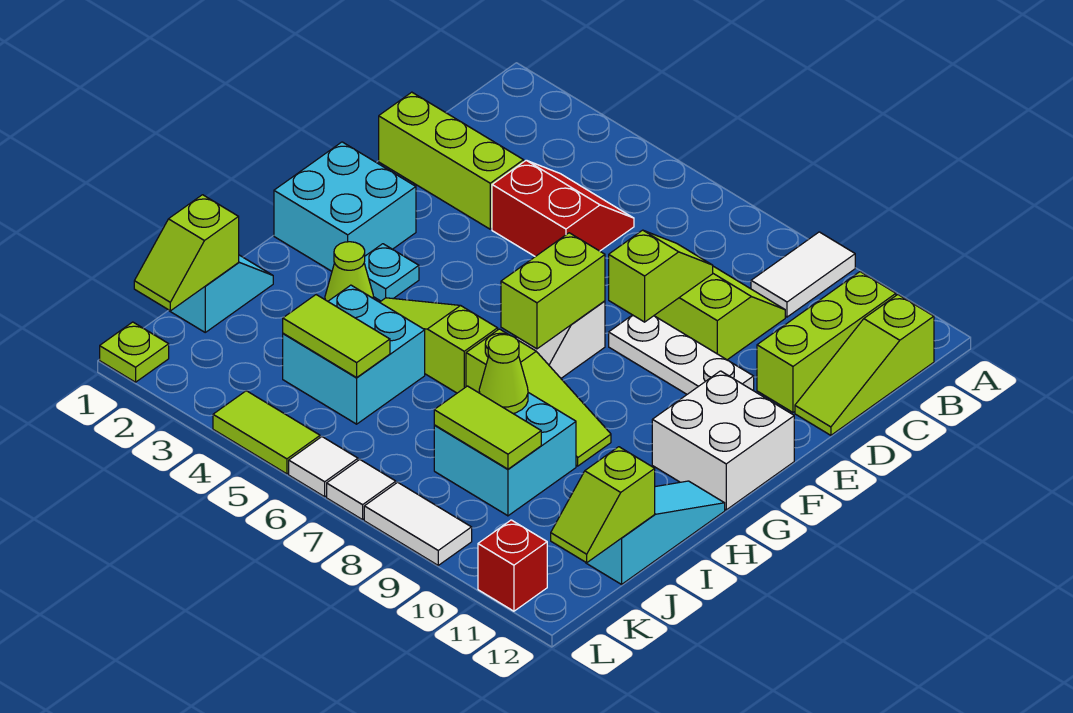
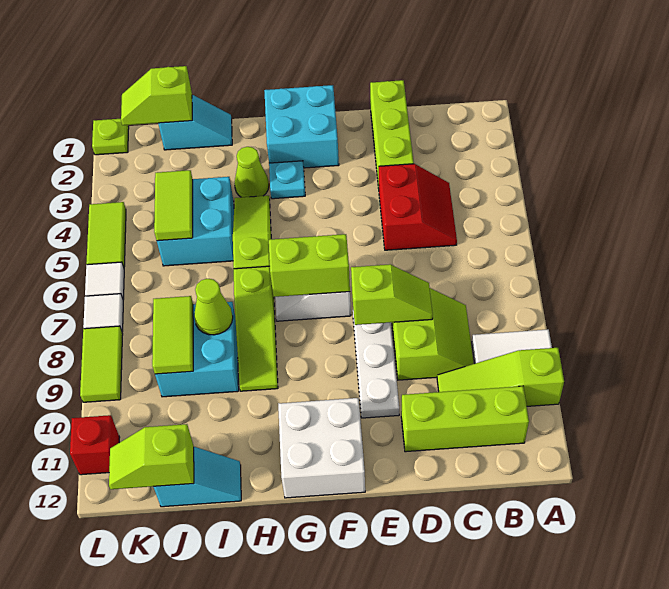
lime slope B12:D12 level 1 top B -> lime slope A10:C10 level 1 top A
cyan slope H12:J12 level 1 top J -> cyan slope I12:J12 level 1 top J
white tile L8:L9 level 1 -> lime tile L8:L9 level 1

